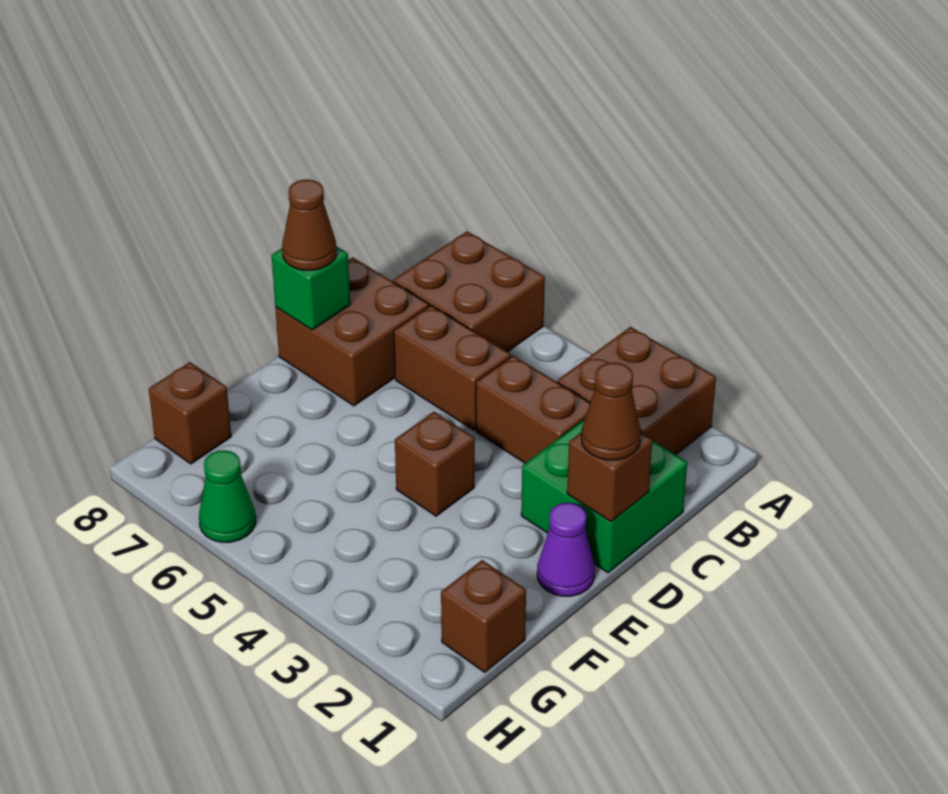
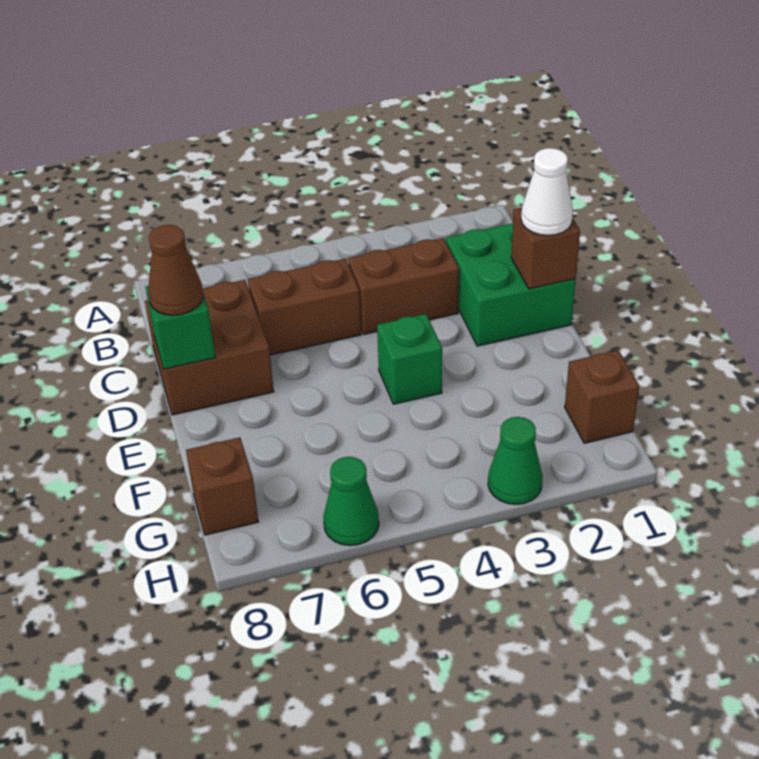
brown brick A2:B3 level 1 -> none
brown brick A6:B7 level 1 -> none
brown cone D1 level 3 -> white cone D1 level 3
purple cone E1 level 1 -> none
brown brick E4 level 1 -> green brick E4 level 1
none -> green cone H3 level 1

